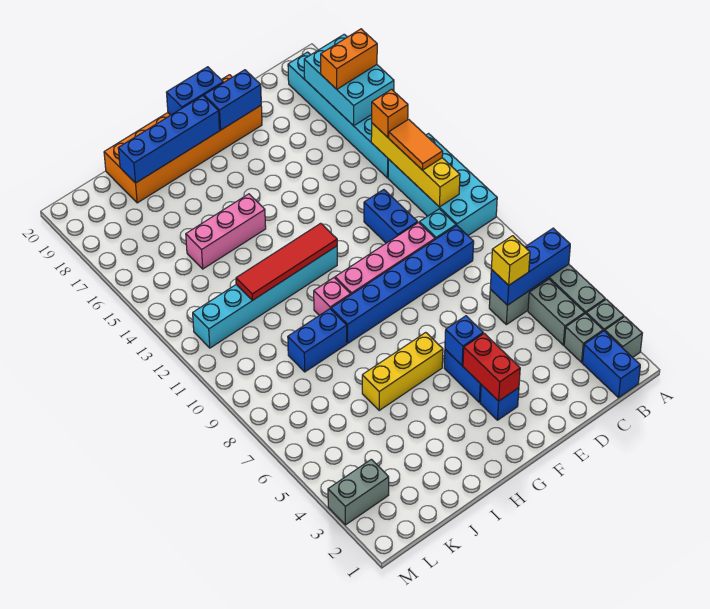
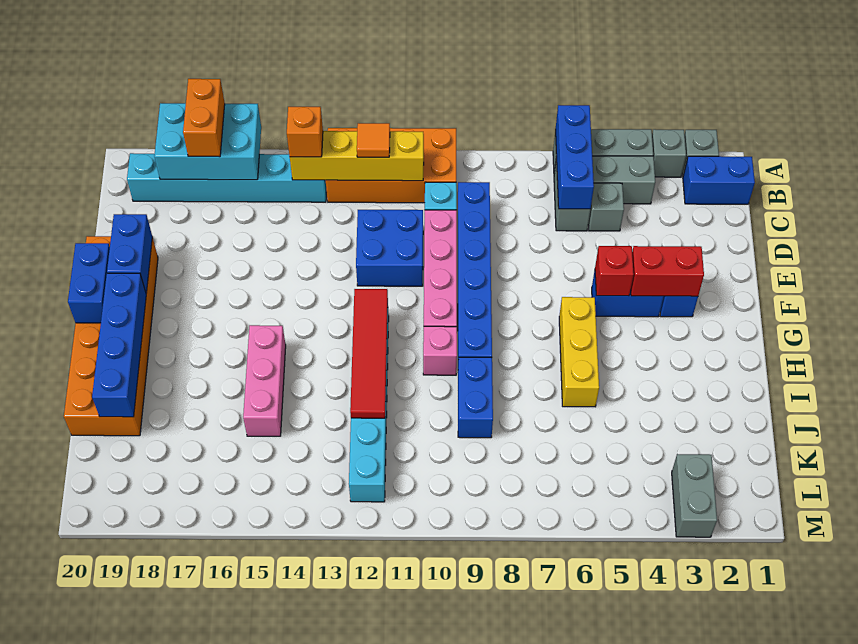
cyan brick A10:B13 level 1 -> orange brick A10:B13 level 1
grey brick B3 level 1 -> grey brick C5 level 1
orange tile B12:B13 level 3 -> orange tile B12 level 3
yellow brick C6 level 3 -> none
blue brick D11:D12 level 1 -> blue brick D11:E12 level 1
blue brick F5 level 2 -> red brick F5 level 2

